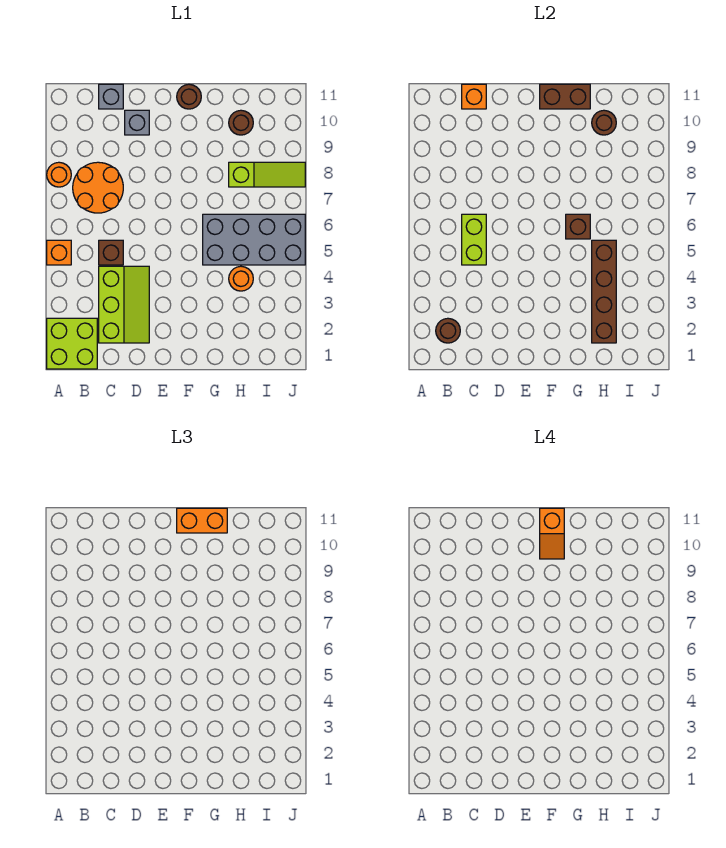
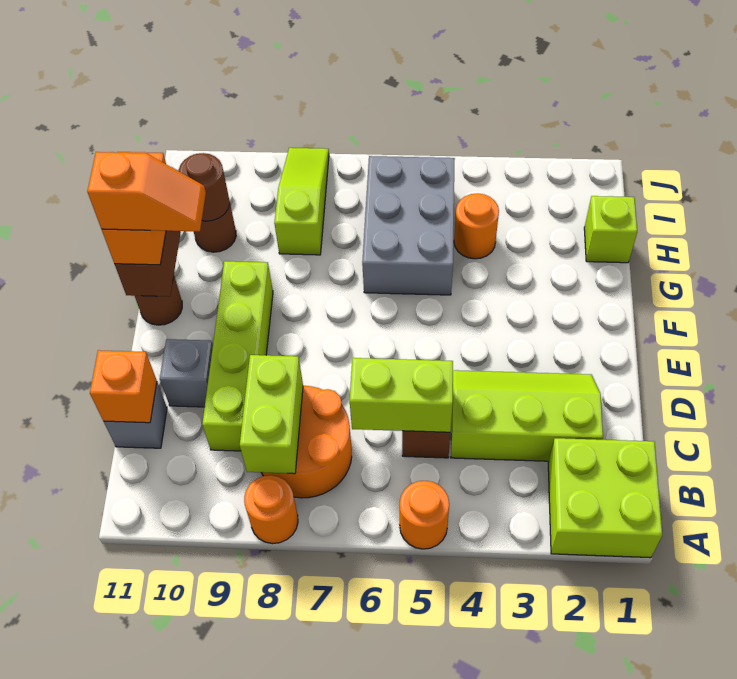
orange brick A5 level 1 -> orange round brick A5 level 1
brown round brick B2 level 2 -> none
none -> lime brick B8:C8 level 2
none -> lime brick C9:F9 level 1
grey brick G5:J6 level 1 -> grey brick G5:I6 level 1
brown brick G6 level 2 -> none
none -> lime brick H1 level 1
brown brick H2:H5 level 2 -> none

